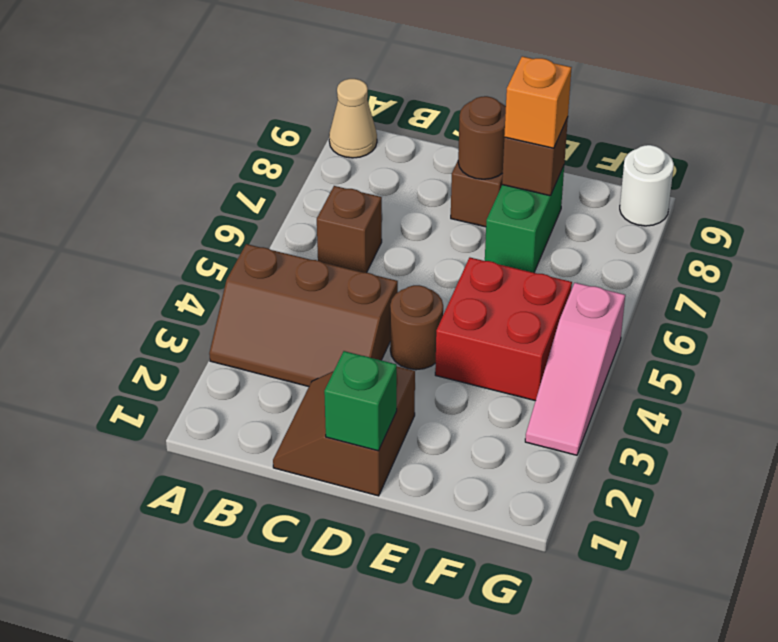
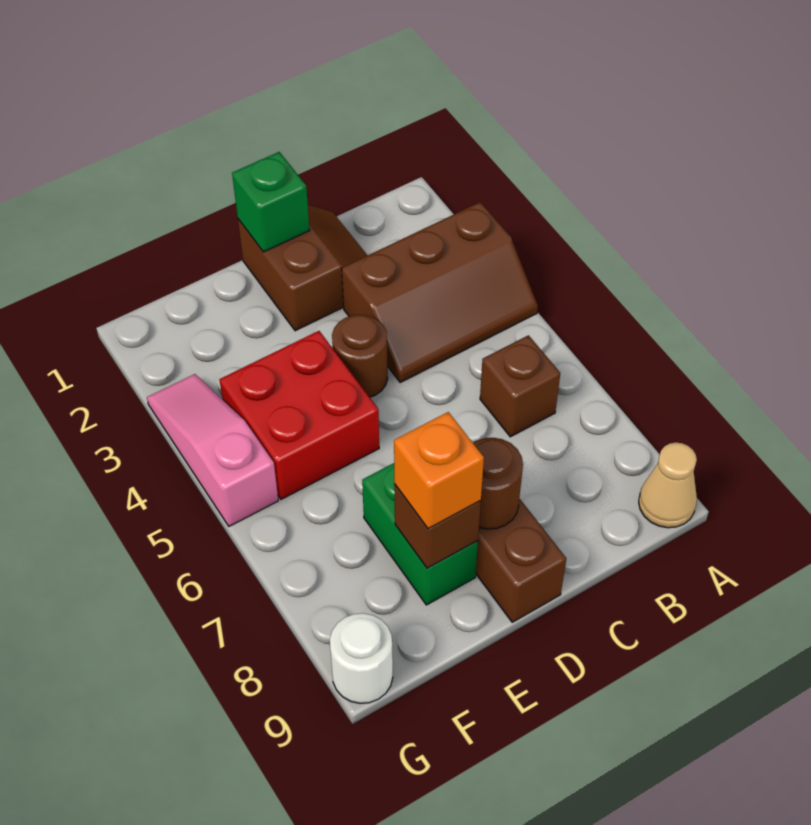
brown slope A3:C4 level 1 top 4 -> brown slope A3:C4 level 1 top 3

